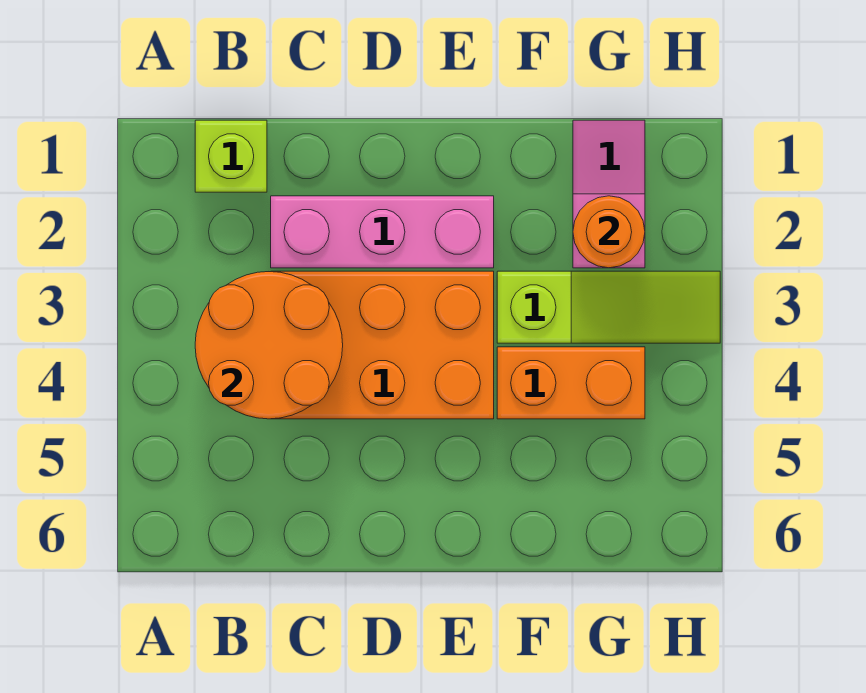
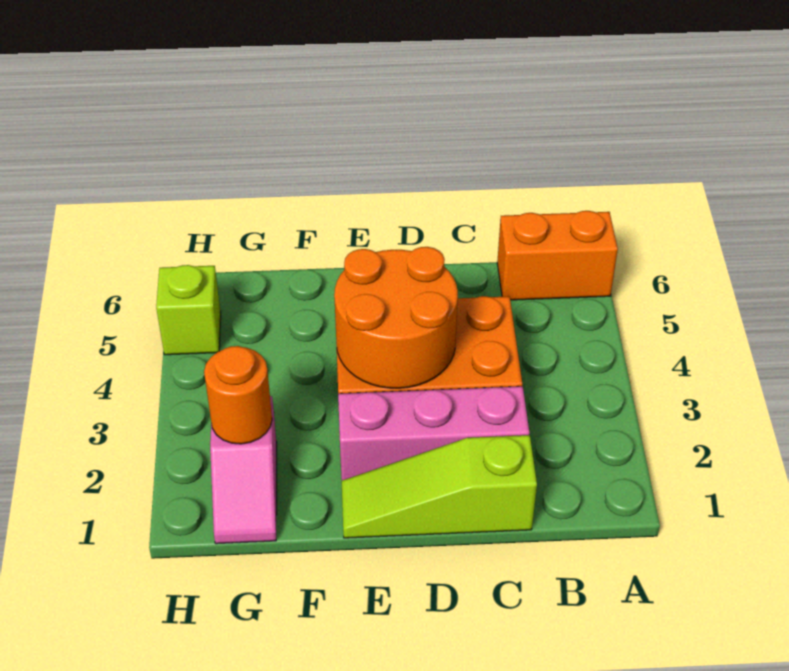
lime brick B1 level 1 -> lime brick H5 level 1
orange round brick B3:C4 level 2 -> orange round brick D3:E4 level 2
lime slope F3:H3 level 1 top F -> lime slope C1:E1 level 1 top C
orange brick F4:G4 level 1 -> orange brick A6:B6 level 1

